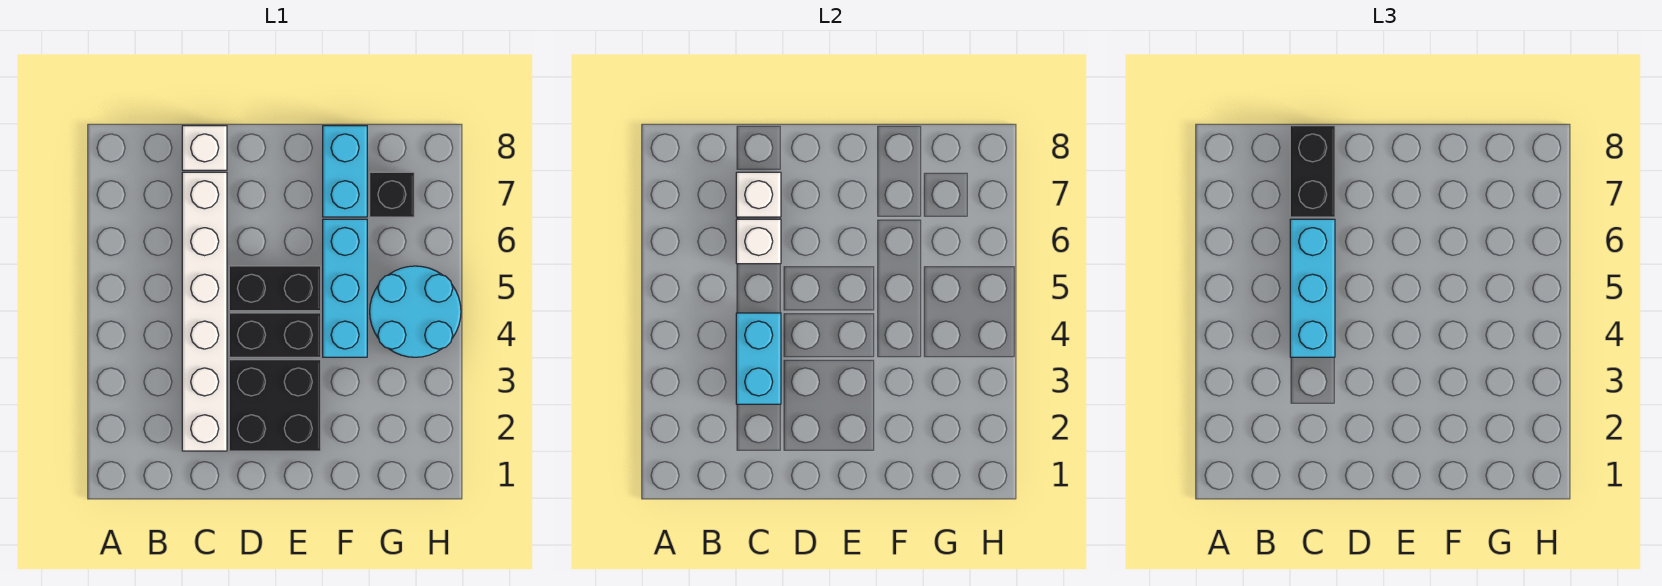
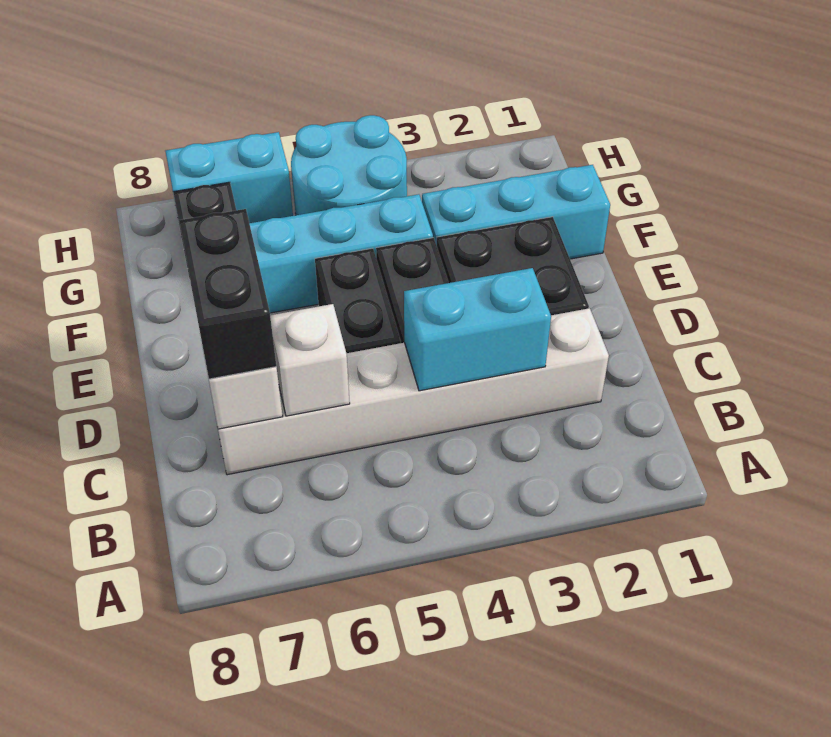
cyan brick C4:C6 level 3 -> cyan brick F1:F3 level 1
black brick C7:C8 level 3 -> black brick C7:D7 level 3
white brick C8 level 1 -> none
cyan brick F7:F8 level 1 -> cyan brick H6:H7 level 1

